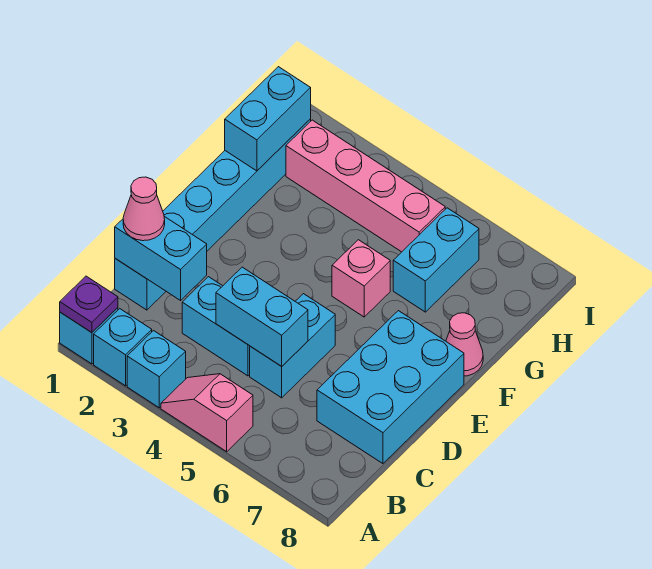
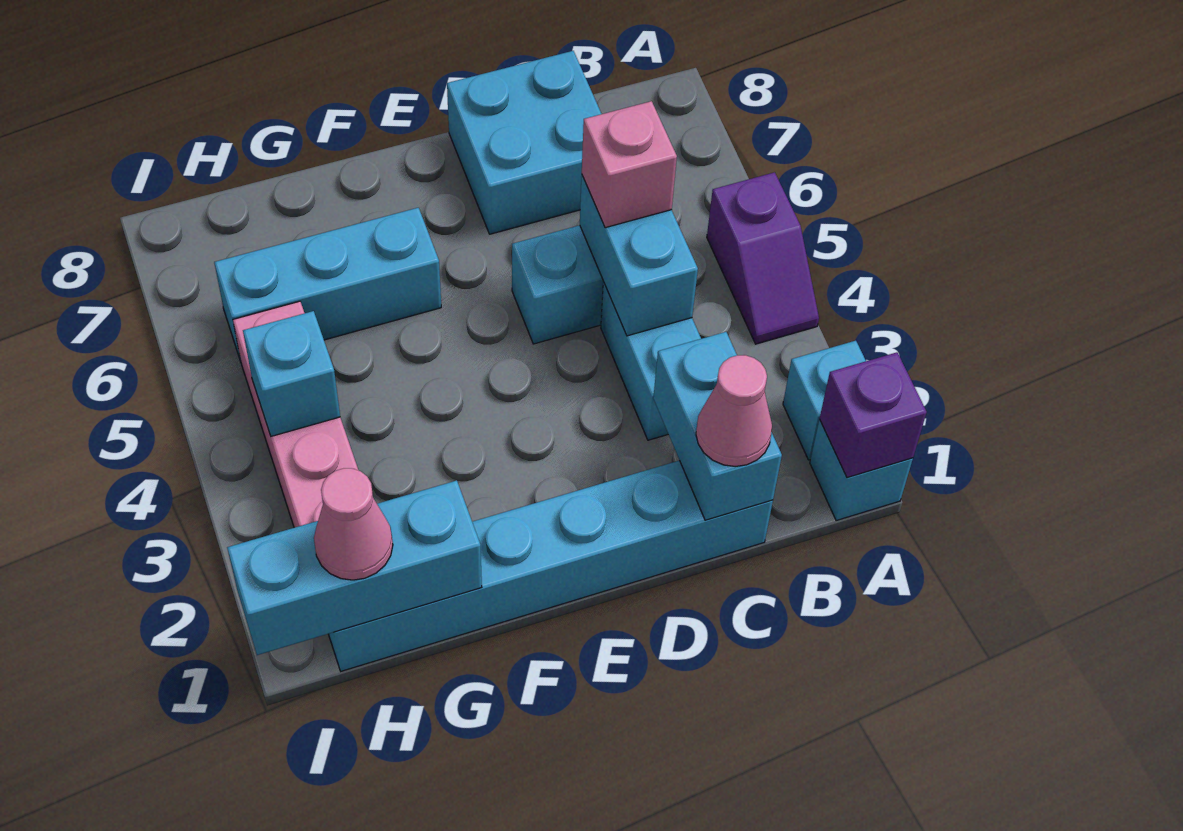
purple plate A1 level 2 -> purple brick A1 level 2
cyan brick A3 level 1 -> cyan brick H4 level 2
pink slope A4:A5 level 1 top 5 -> purple slope A4:A5 level 1 top 5
cyan brick C7:E8 level 1 -> cyan brick C7:D8 level 1
pink brick F5 level 1 -> pink brick C5 level 3
pink cone F8 level 1 -> pink cone H1 level 3
cyan brick G1:H1 level 2 -> cyan brick G1:I1 level 2
cyan brick G6:H6 level 1 -> cyan brick F6:H6 level 1

